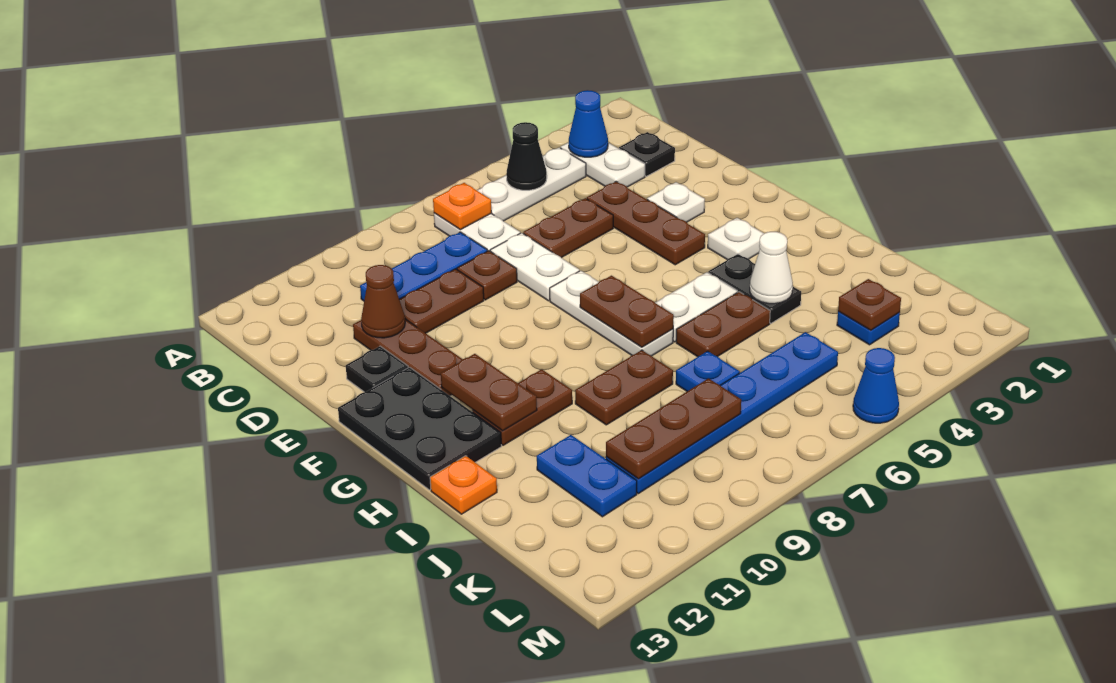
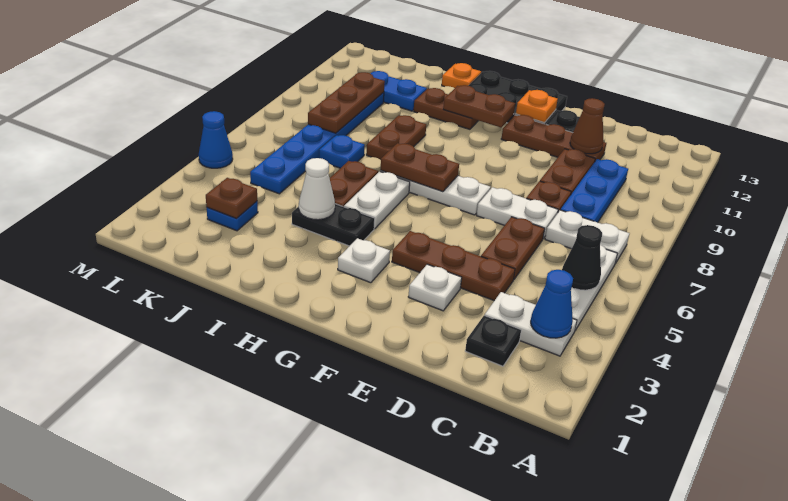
orange plate B7 level 2 -> orange plate F12 level 2
brown plate H10:H11 level 1 -> brown plate H11:I11 level 1

